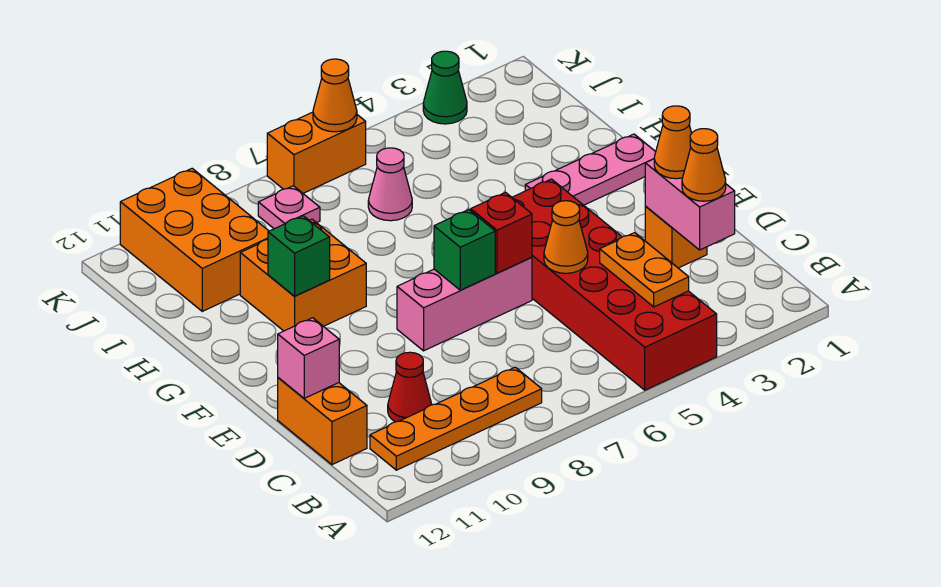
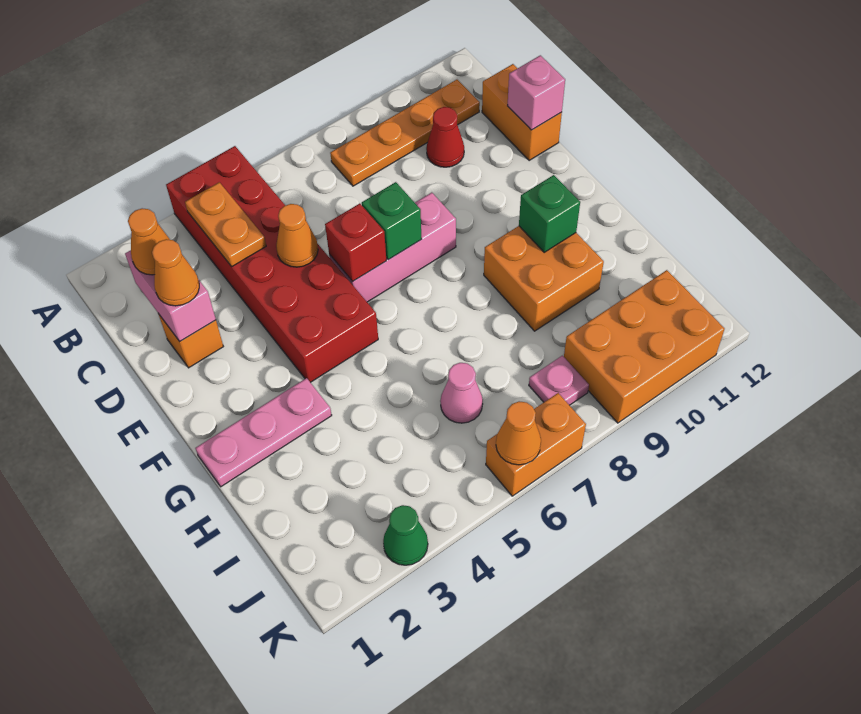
orange brick I10:K11 level 1 -> orange brick J9:K11 level 1

